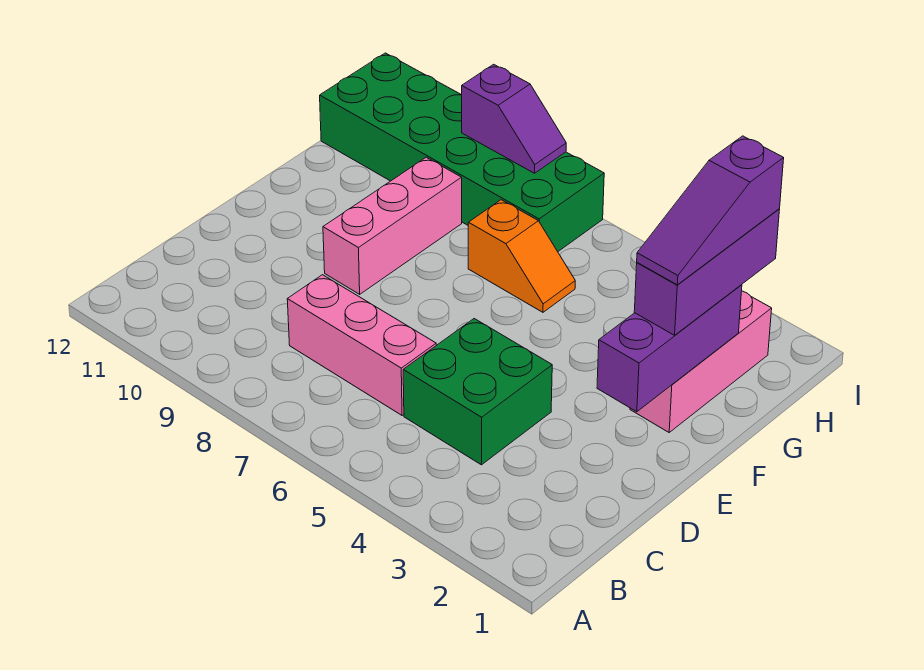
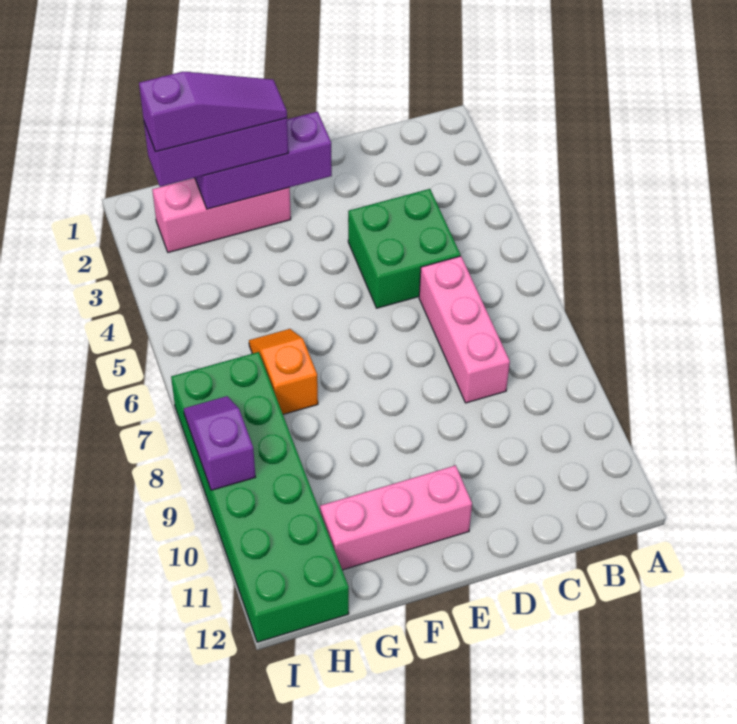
pink brick E9:G9 level 1 -> pink brick E11:G11 level 1

